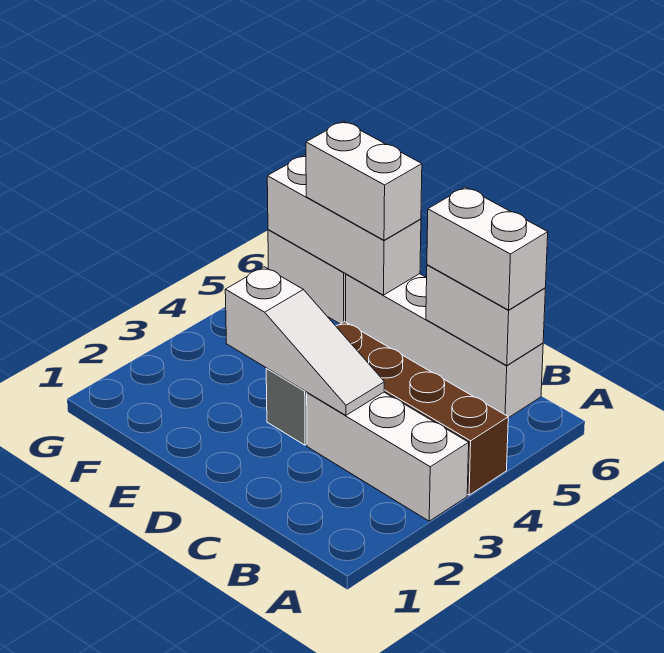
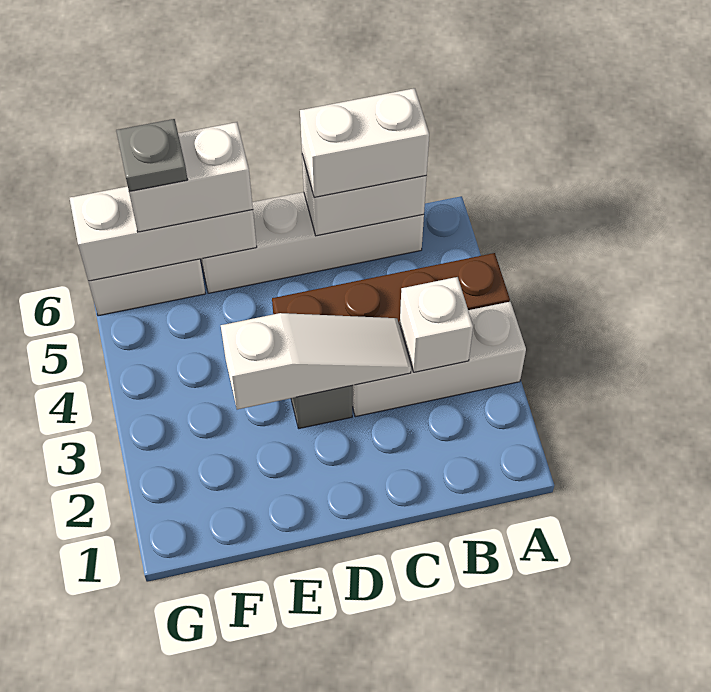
none -> white brick B3 level 2
none -> grey plate F6 level 4

